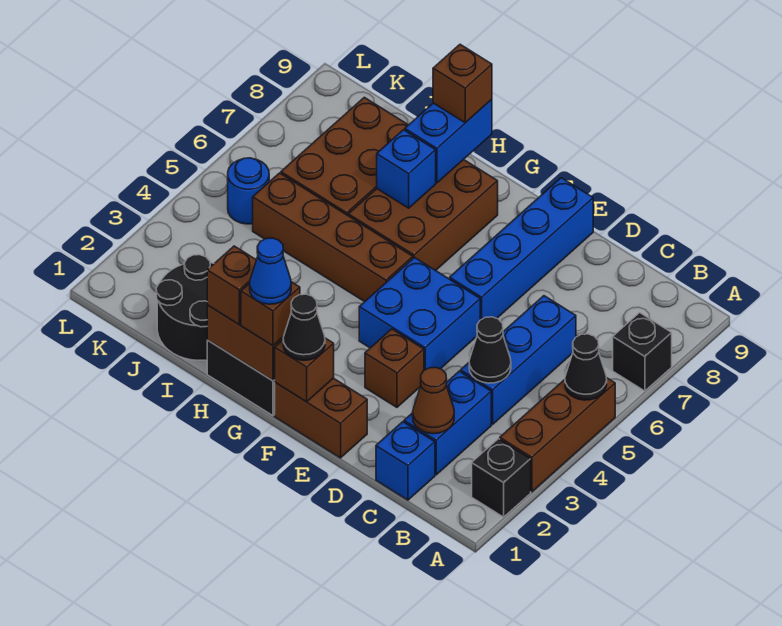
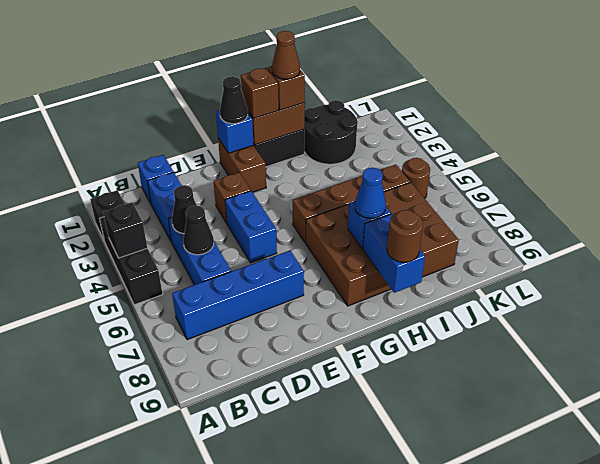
brown brick A3:A5 level 1 -> black brick A3:A5 level 1
black cone A5 level 2 -> black cone C5 level 2
black brick A7 level 1 -> black brick A4 level 2
brown cone C2 level 2 -> brown cone H1 level 4
brown brick E1:F1 level 1 -> brown brick F1:F2 level 1
blue brick E4:F5 level 1 -> blue brick E4:E5 level 1
blue brick E6:E9 level 1 -> blue brick B7:E7 level 1
brown brick F1 level 2 -> blue brick F1 level 2
blue cone G1 level 4 -> blue cone H7 level 3
brown brick H9 level 3 -> brown round brick H9 level 3
blue round brick K5 level 1 -> brown round brick K5 level 1

